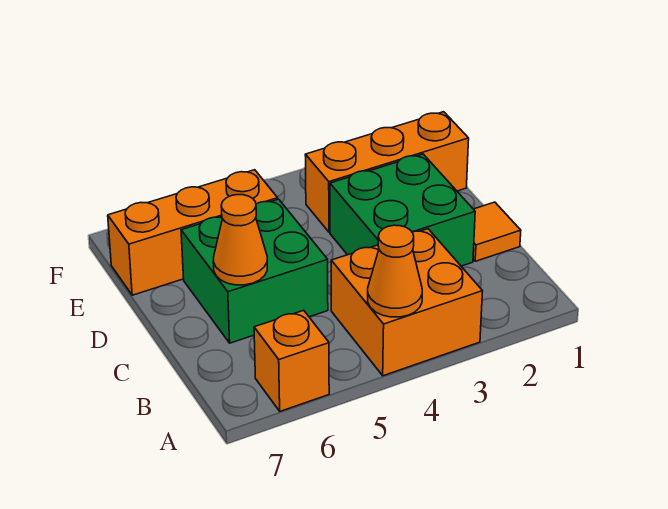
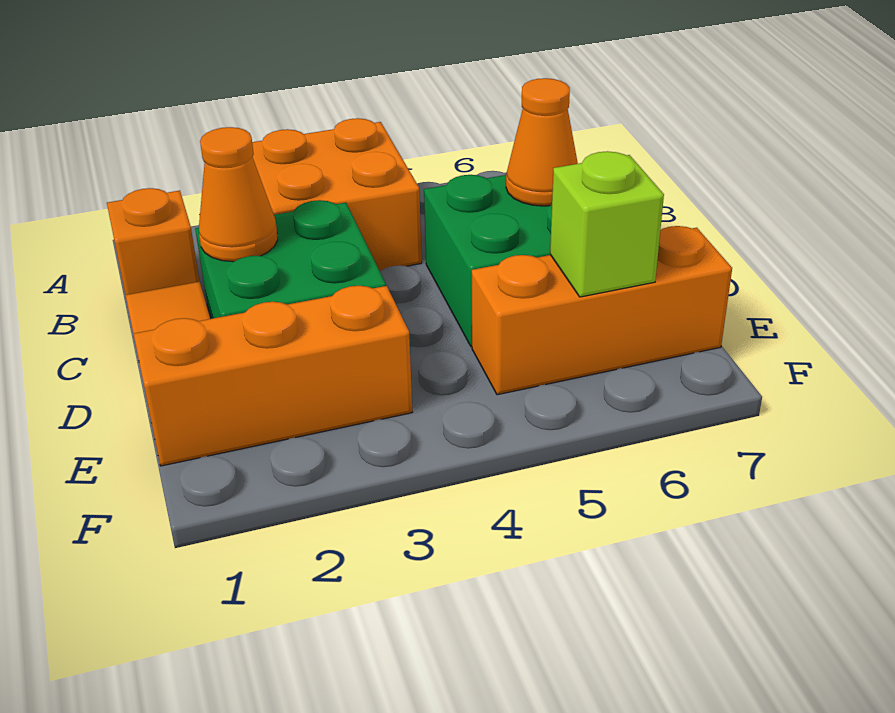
orange cone A4 level 2 -> orange cone C2 level 2
orange brick A6 level 1 -> orange brick B1 level 1
none -> lime brick E6 level 2

